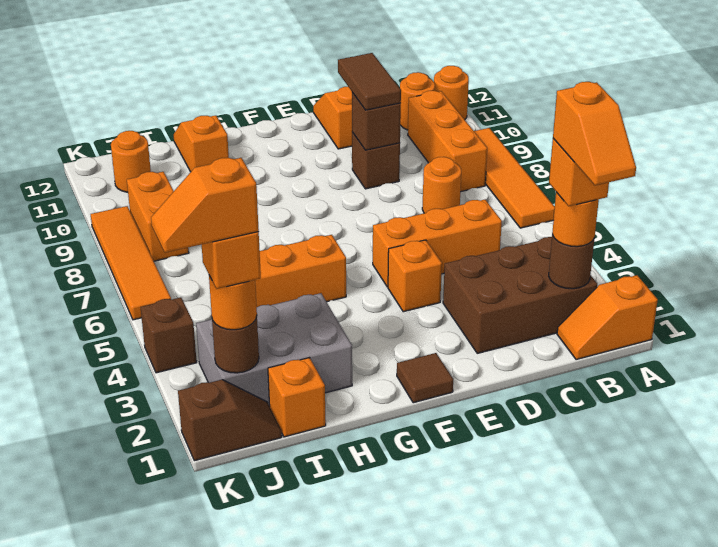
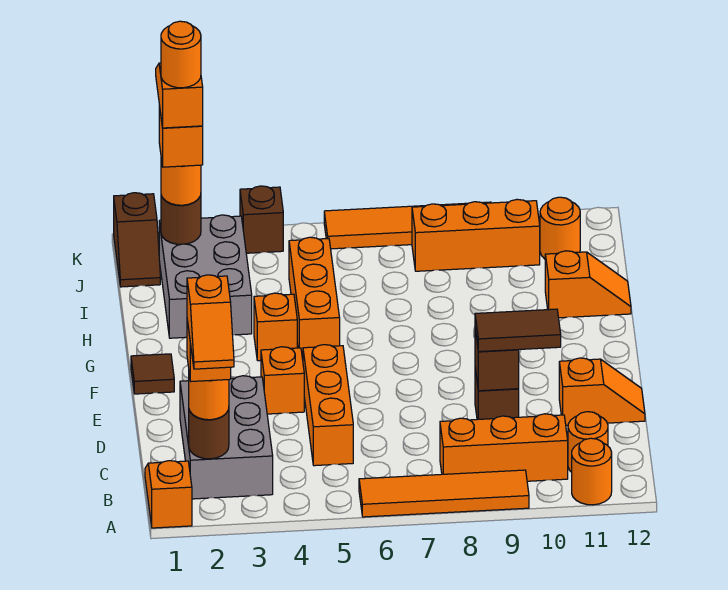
orange slope B1:B2 level 5 top 2 -> orange slope A2:B2 level 5 top B
brown brick B2:D3 level 1 -> grey brick B2:D3 level 1
orange round brick C7 level 1 -> orange round brick J2 level 6
orange brick I1 level 1 -> orange brick G4 level 1
orange brick J8:J9 level 1 -> orange brick J8:J10 level 1

